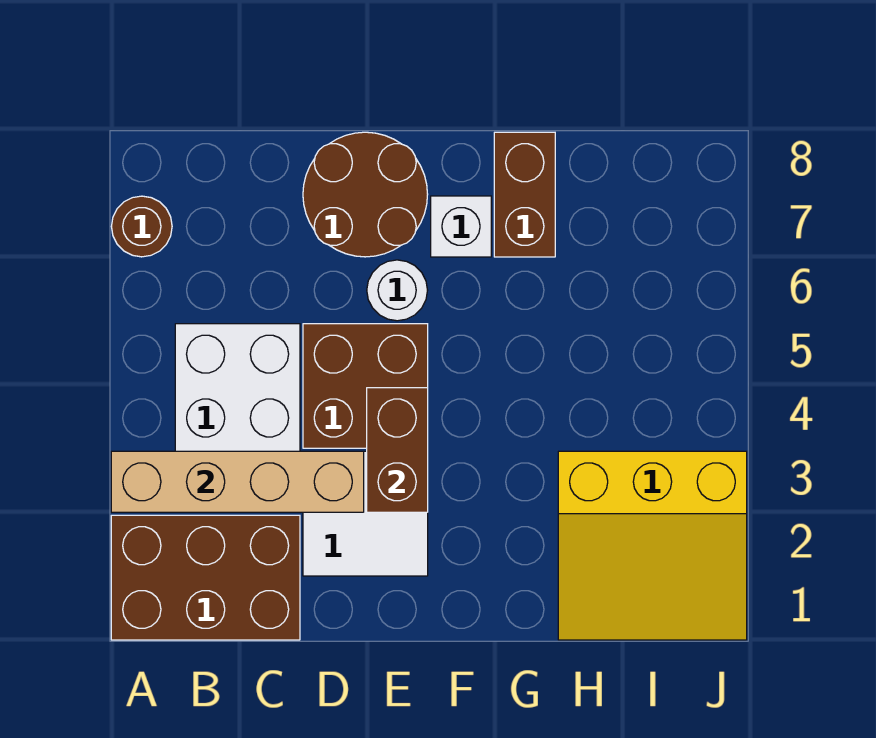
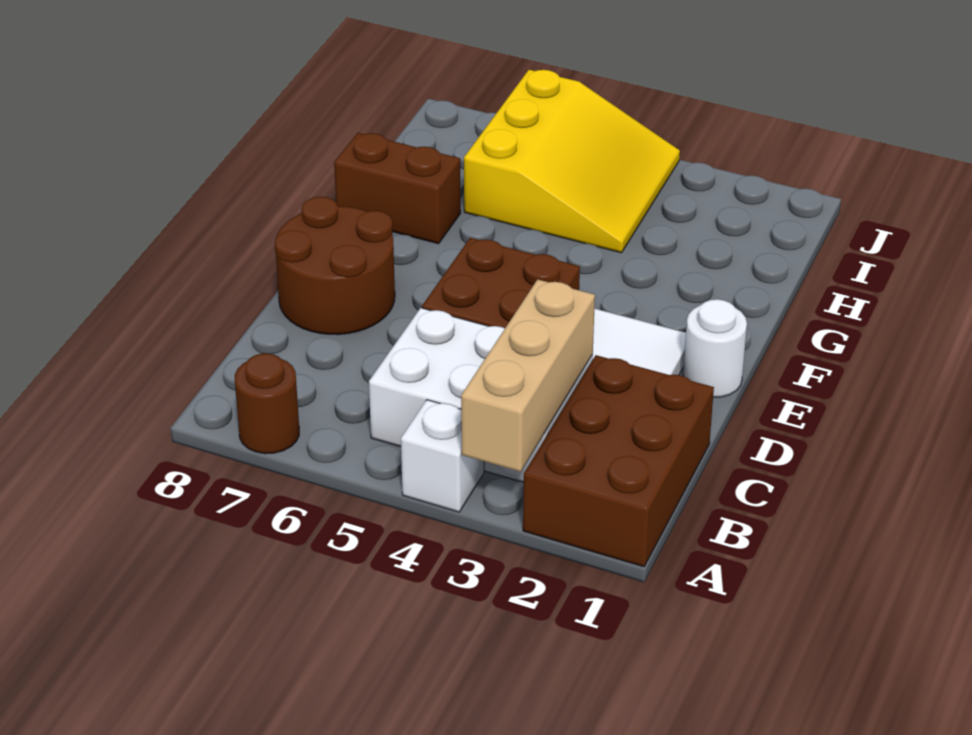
tan brick A3:D3 level 2 -> tan brick A3:C3 level 2
brown brick E3:E4 level 2 -> none
white round brick E6 level 1 -> white round brick E1 level 1
white brick F7 level 1 -> white brick A4 level 1
yellow slope H1:J3 level 1 top 3 -> yellow slope H4:J6 level 1 top 6

